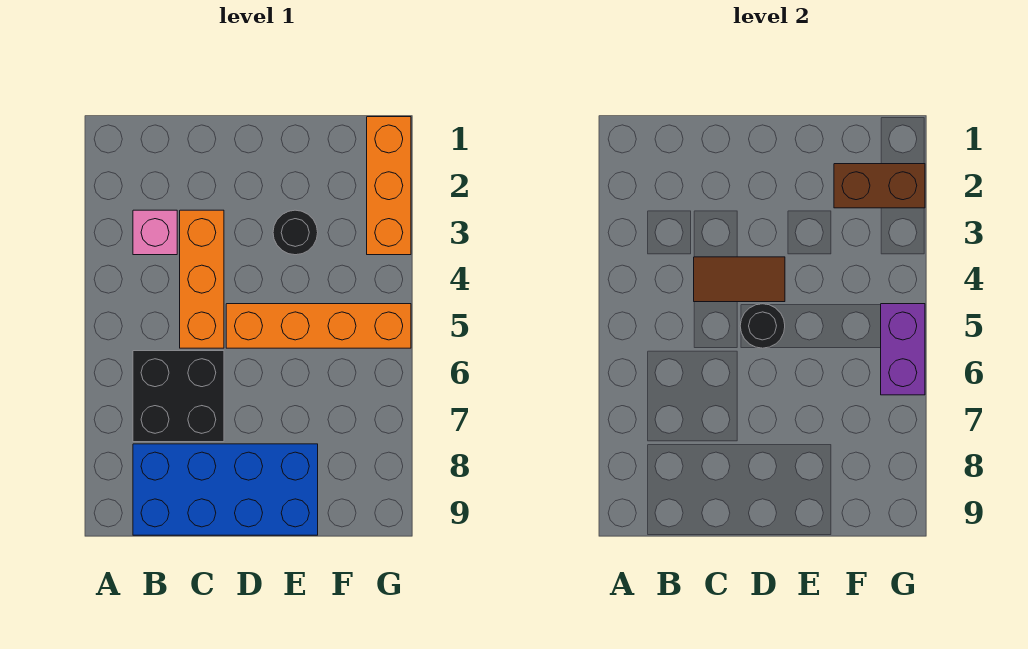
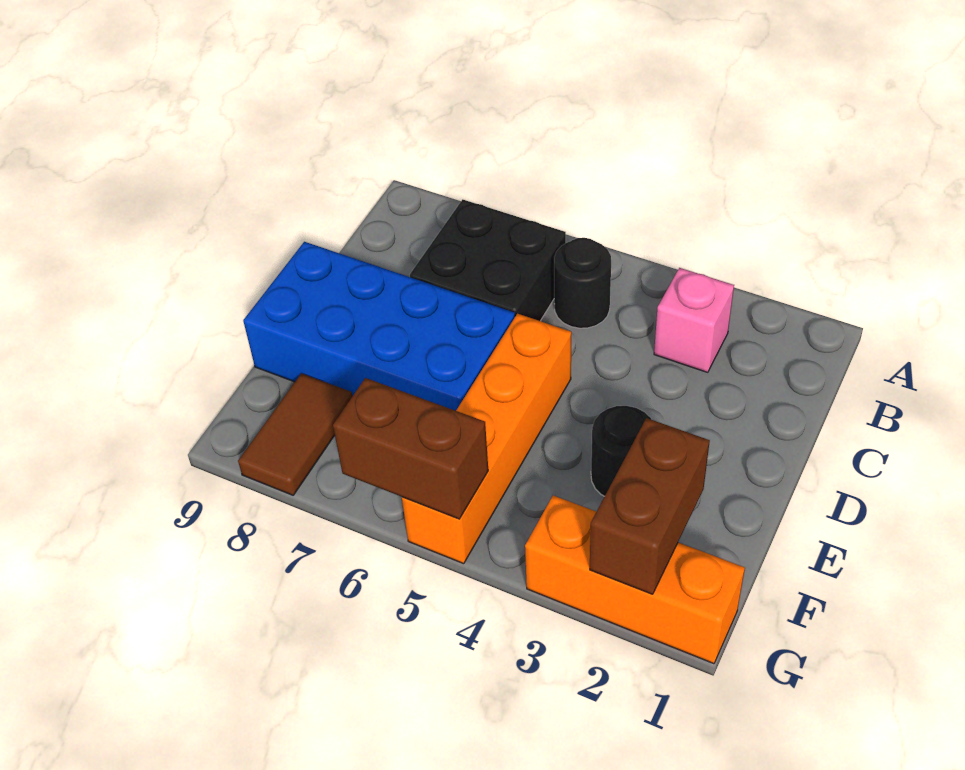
blue brick B8:E9 level 1 -> blue brick D6:E9 level 1
orange brick C3:C5 level 1 -> none
brown tile C4:D4 level 2 -> brown tile F8:G8 level 1
black round brick D5 level 2 -> black round brick B5 level 1
purple brick G5:G6 level 2 -> brown brick G5:G6 level 2

